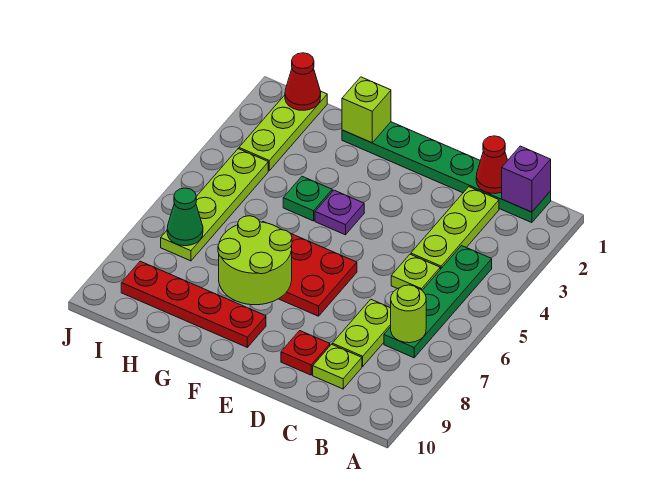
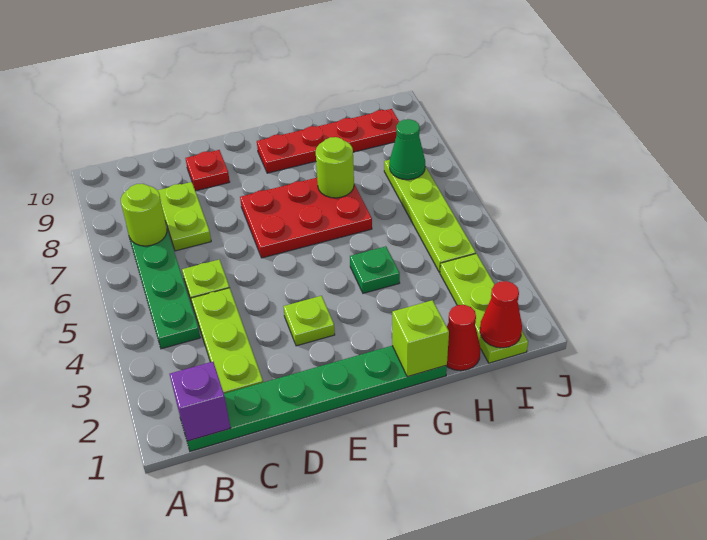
red cone C1 level 2 -> red cone H1 level 1
lime plate C9 level 1 -> lime plate E3 level 1
purple plate F4 level 1 -> none
lime round brick F7:G8 level 2 -> lime round brick G7 level 2

